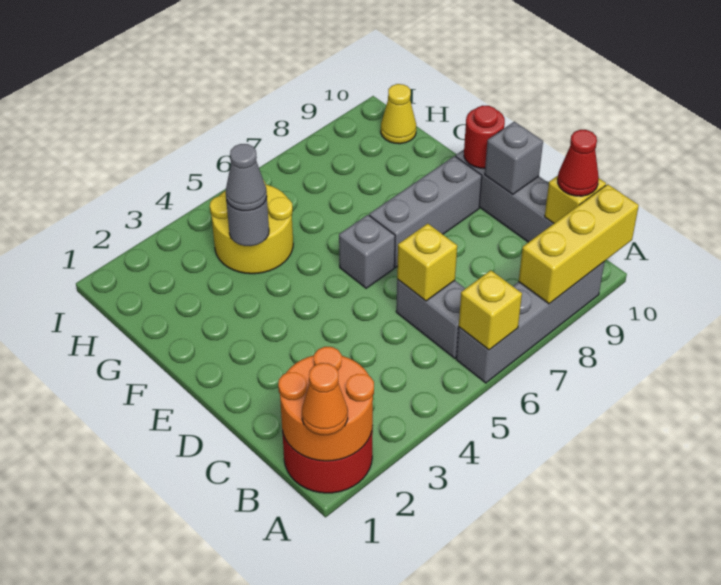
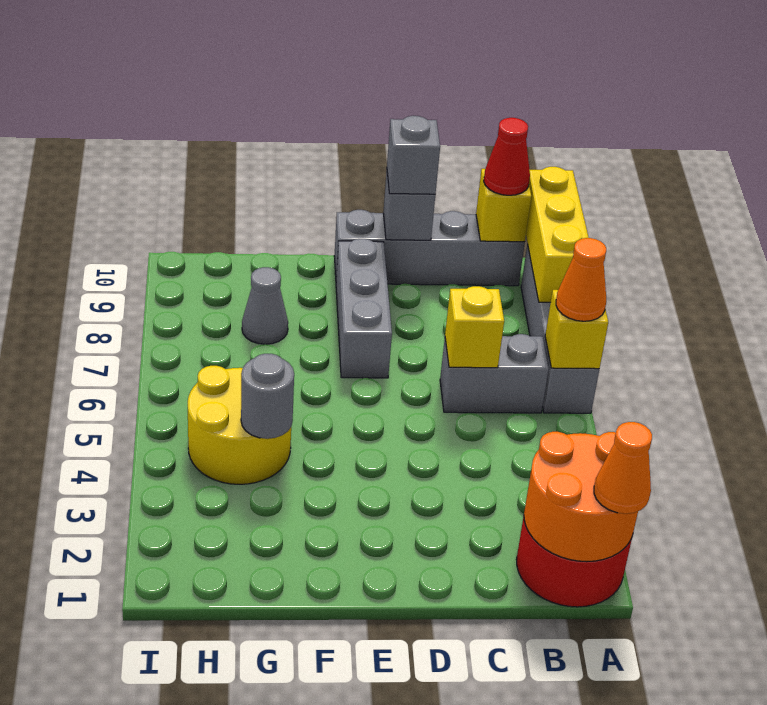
none -> orange cone A6 level 3
grey brick E6 level 1 -> grey brick D10 level 3
red round brick E10 level 2 -> none
grey cone G4 level 3 -> grey cone G8 level 1
yellow cone H10 level 1 -> none

